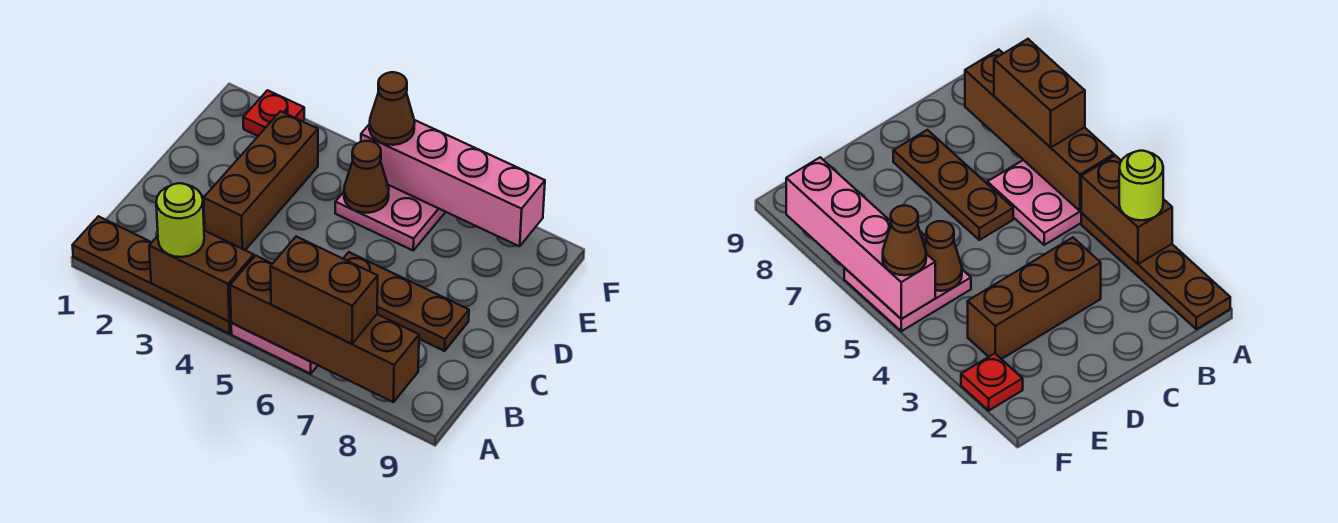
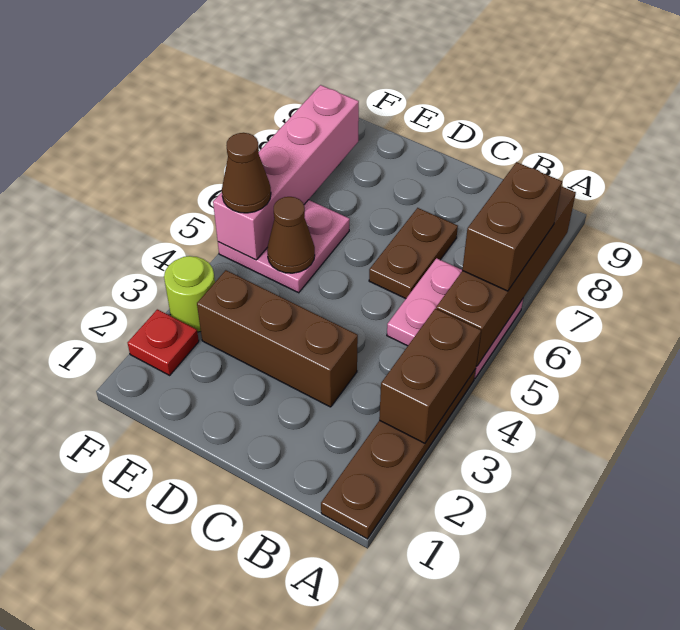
lime round brick A3 level 3 -> lime round brick F3 level 1
brown plate C6:C8 level 1 -> brown plate C6:C7 level 1

